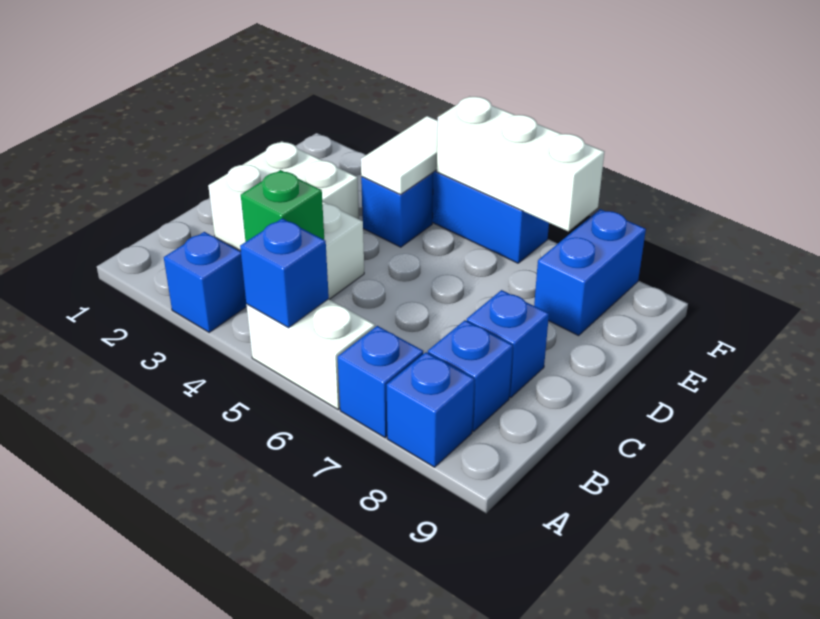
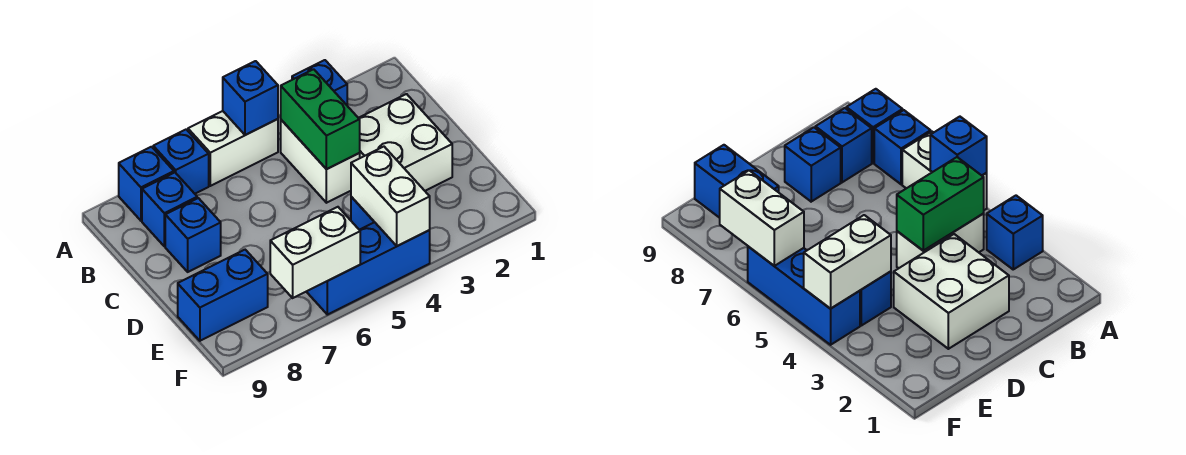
green brick B4 level 2 -> green brick B4:C4 level 2
white tile E4:F4 level 2 -> white brick E4:F4 level 2
blue brick E8:F8 level 1 -> blue brick E8:E9 level 1
white brick F5:F7 level 2 -> white brick F6:F7 level 2

